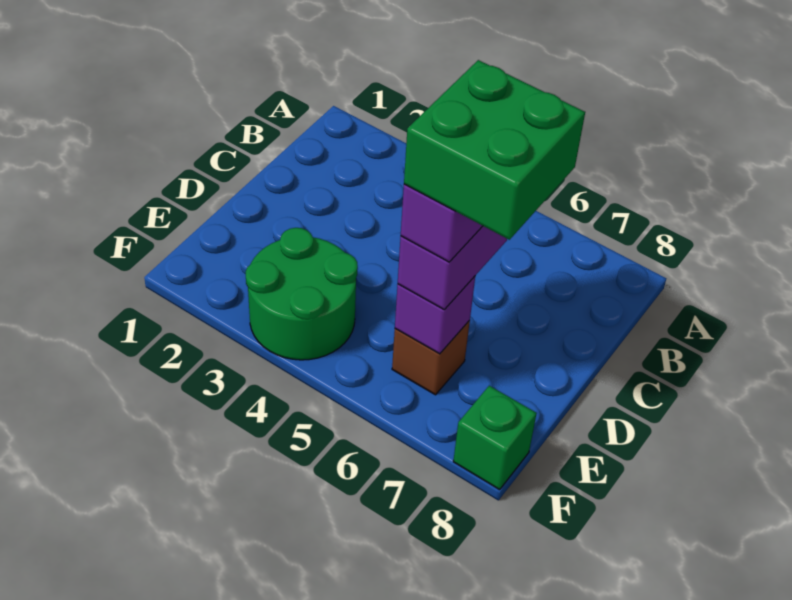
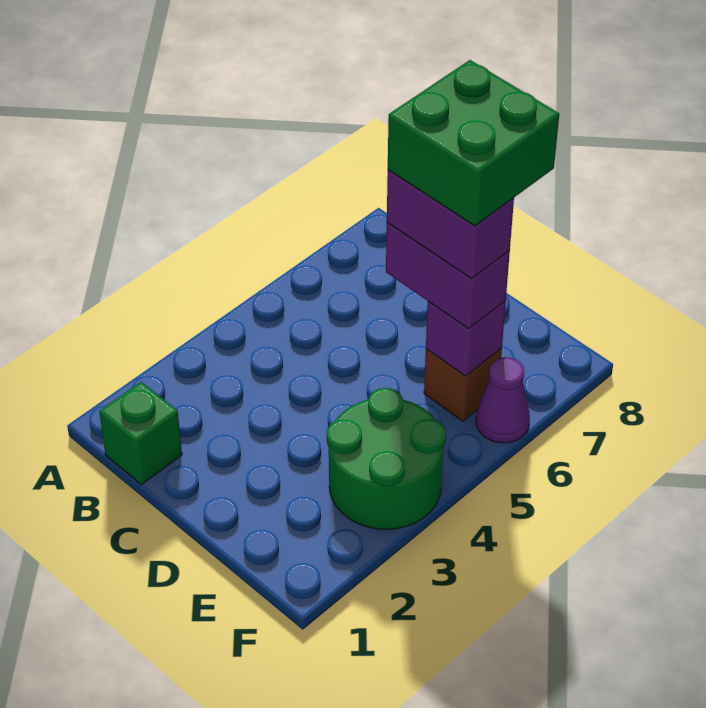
none -> purple cone F6 level 1
green brick F8 level 1 -> green brick B1 level 1

